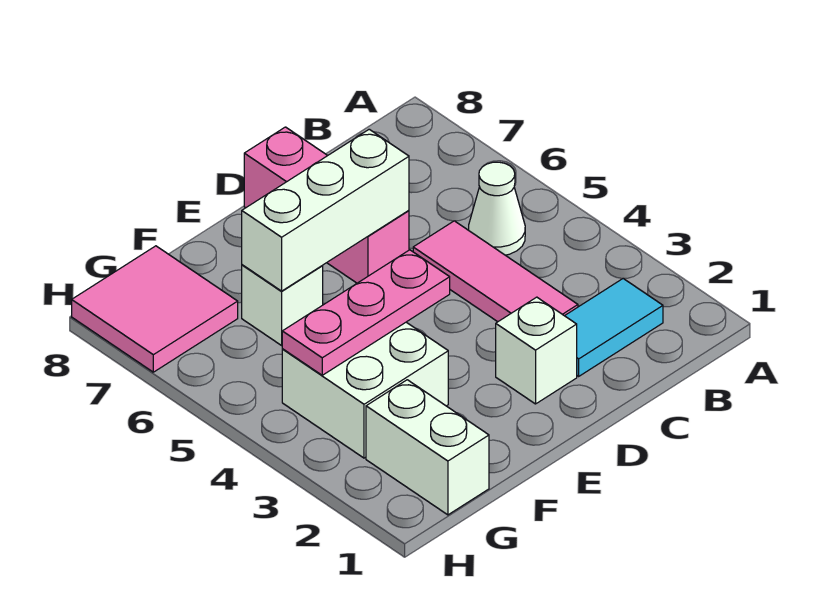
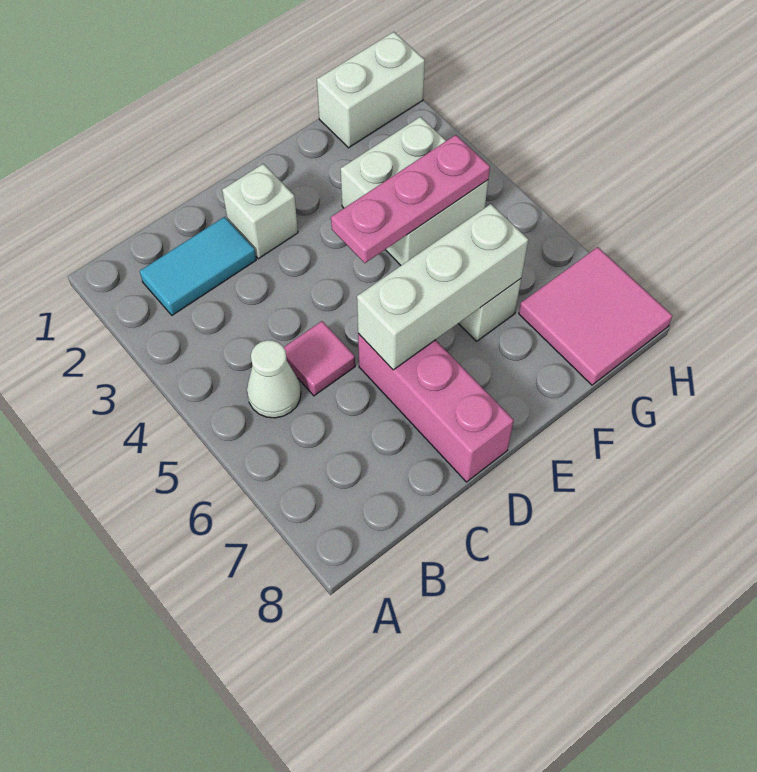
pink tile C3:C5 level 1 -> pink tile C5 level 1
white brick G1:G2 level 1 -> white brick G1:H1 level 1

